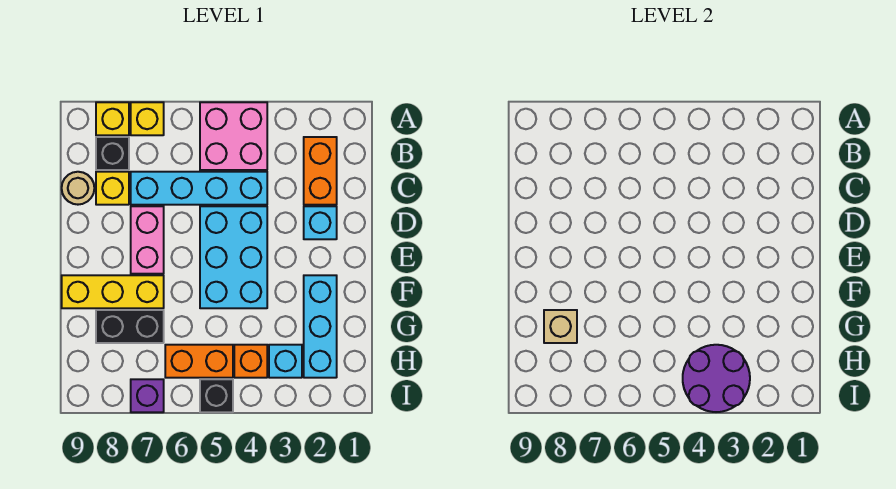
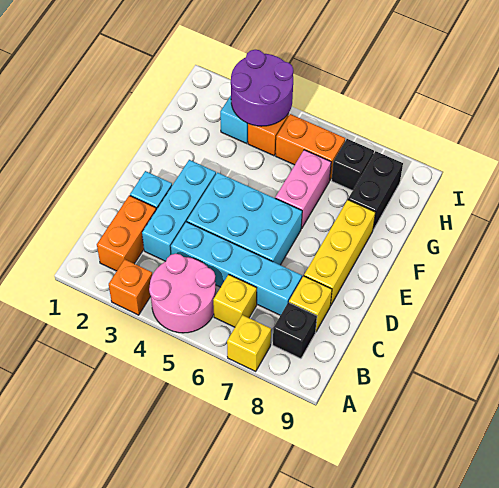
none -> orange brick A3 level 1
pink brick A4:B5 level 1 -> pink round brick A4:B5 level 1
yellow brick A8 level 1 -> yellow brick B6 level 1
tan round brick C9 level 1 -> none
cyan brick D4:F5 level 1 -> cyan brick D4:E6 level 1
pink brick D7:E7 level 1 -> pink brick F6:G6 level 1
cyan brick F2:H2 level 1 -> cyan brick C3:E3 level 1
yellow brick F7:F9 level 1 -> yellow brick D8:F8 level 1
black brick G7:G8 level 1 -> black brick G8:H8 level 1
tan brick G8 level 2 -> none
black brick I5 level 1 -> black brick H7 level 1
purple brick I7 level 1 -> none

